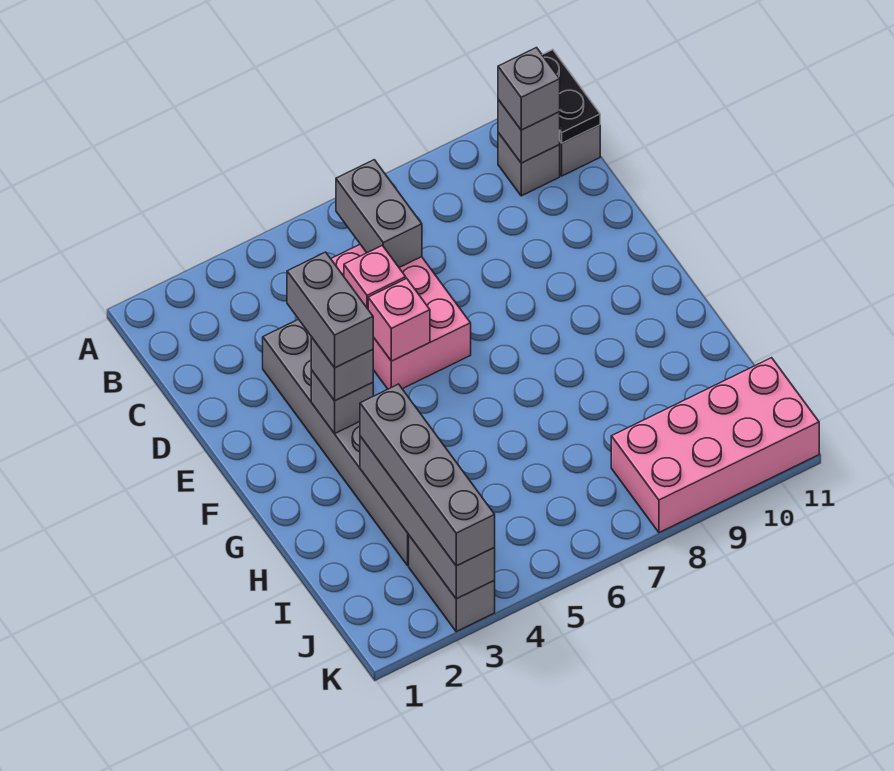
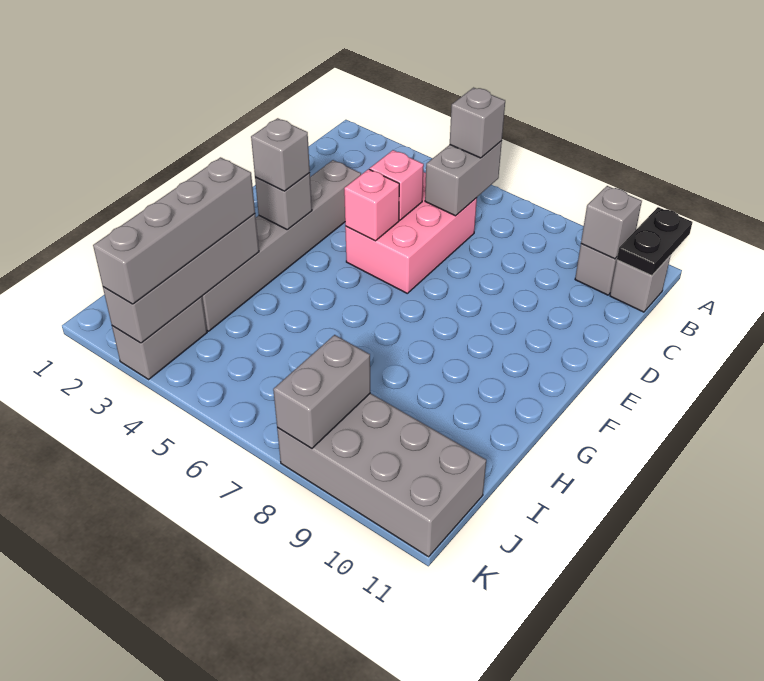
grey brick B10 level 3 -> grey brick B6 level 3
grey brick E3:F3 level 4 -> grey brick J8:K8 level 2
pink brick J8:K11 level 1 -> grey brick J8:K11 level 1

